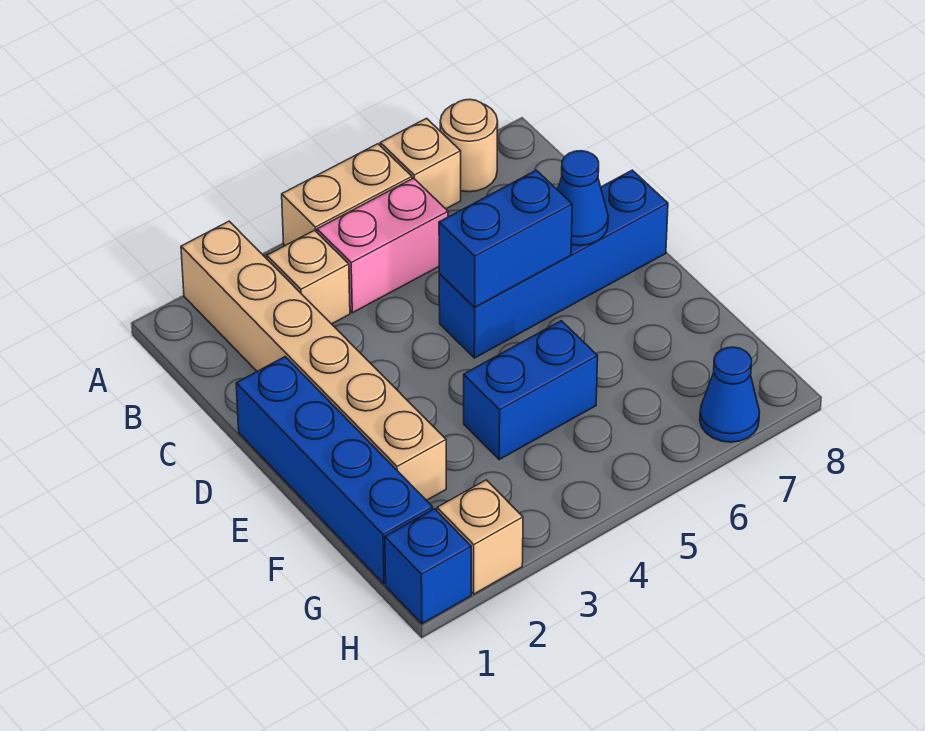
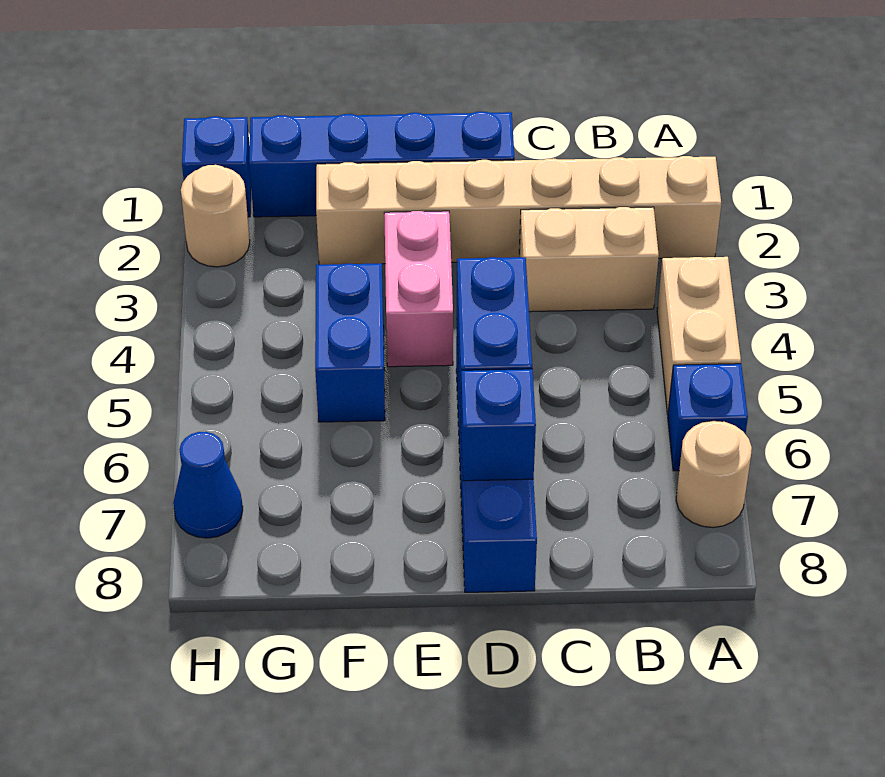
tan brick A6 level 1 -> blue brick A6 level 1
tan brick B3 level 1 -> tan brick B3:C3 level 1
pink brick B4:B5 level 1 -> pink brick E3:E4 level 1
blue cone D7 level 2 -> blue brick D7 level 2
tan brick H2 level 1 -> tan round brick H2 level 1

